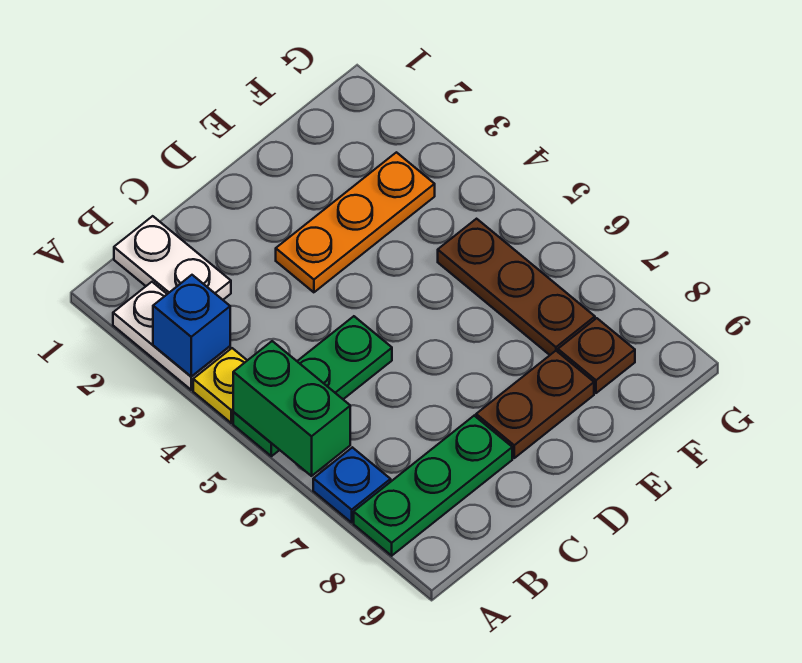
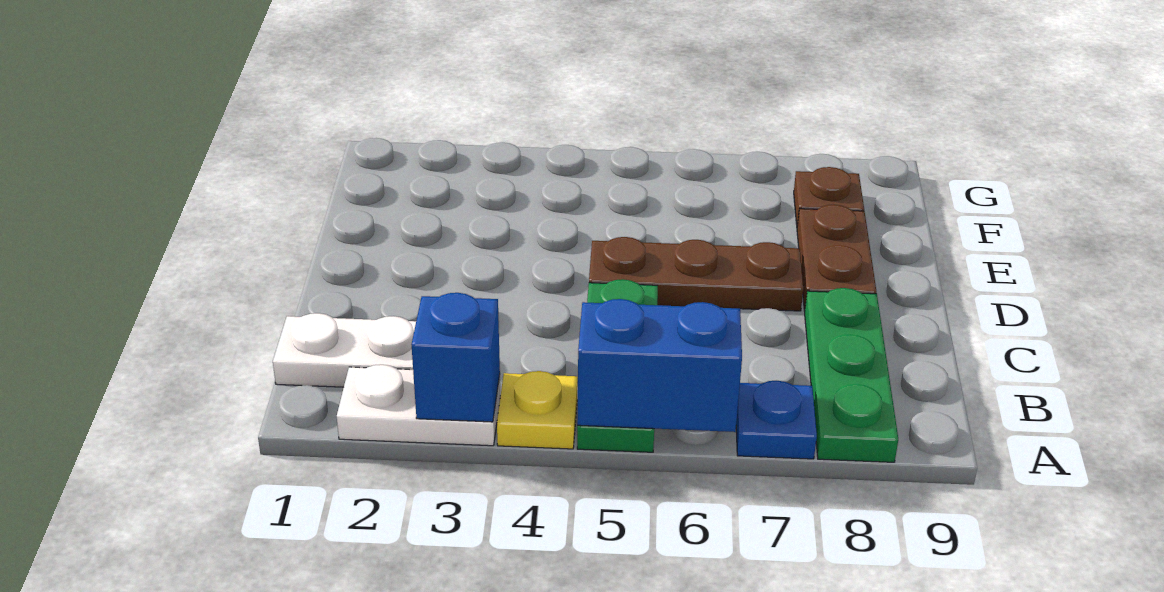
green brick A5:A6 level 2 -> blue brick A5:A6 level 2
orange plate D3:F3 level 1 -> none
brown plate F5:F7 level 1 -> brown plate D5:D7 level 1

